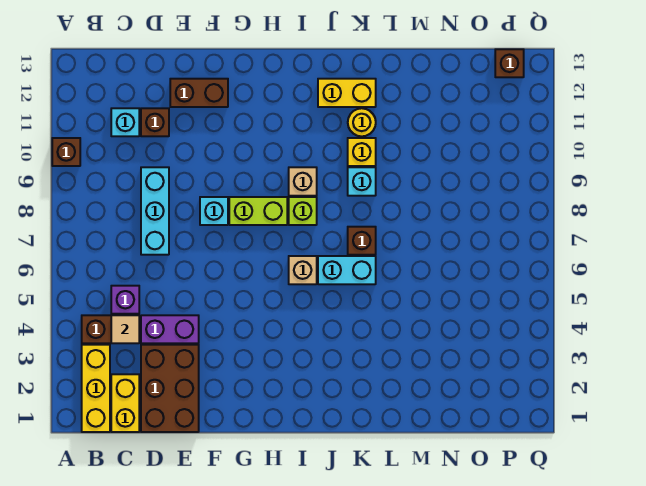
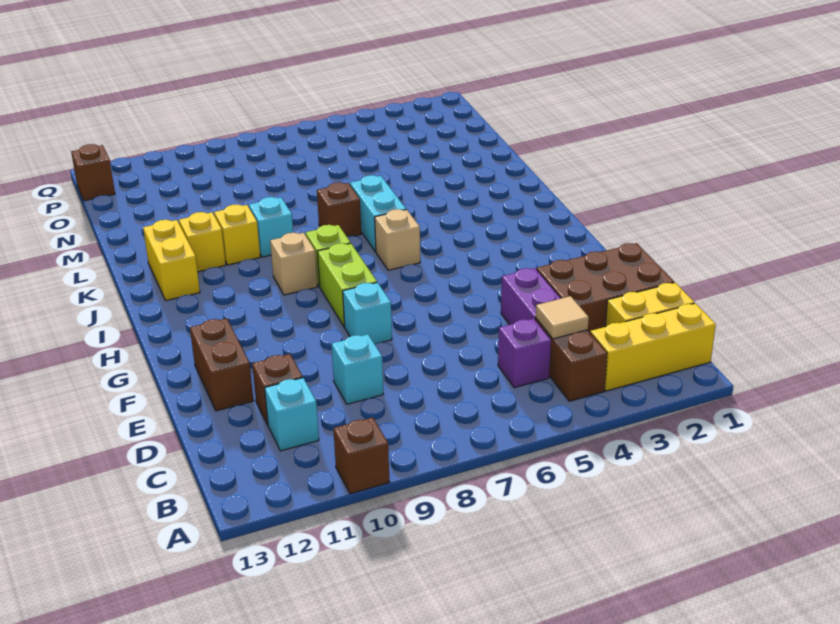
cyan brick D7:D9 level 1 -> cyan brick D9 level 1
yellow round brick K11 level 1 -> yellow brick K11 level 1

